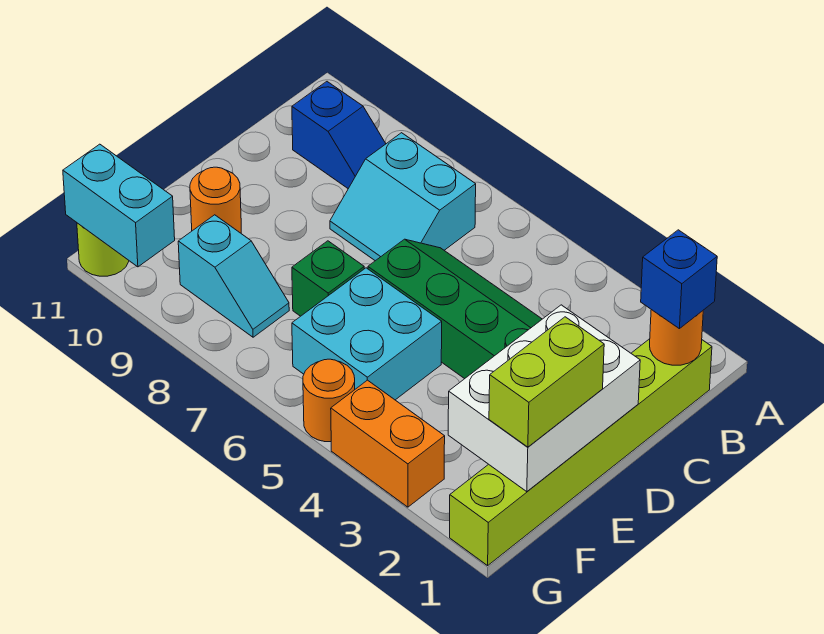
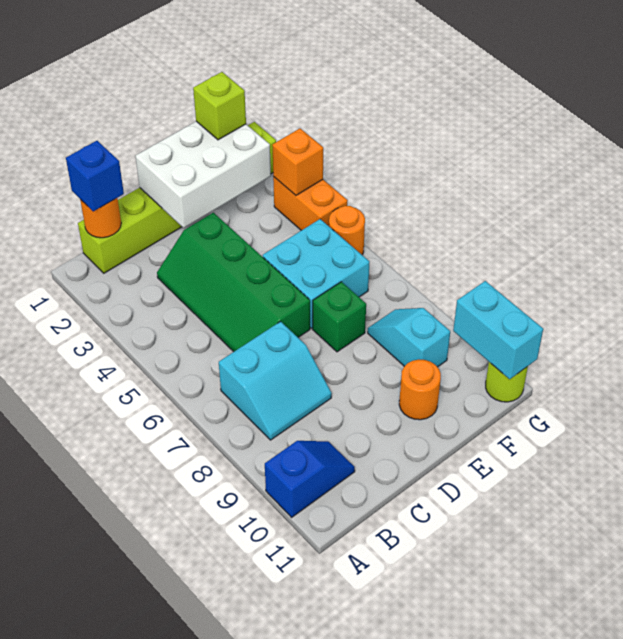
cyan slope B7:C8 level 1 top B -> cyan slope B7:C8 level 1 top 7
blue slope B9:B10 level 1 top 10 -> blue slope A10:B10 level 1 top A
lime brick E1:F1 level 3 -> lime brick F1 level 3
none -> orange brick G3 level 2

